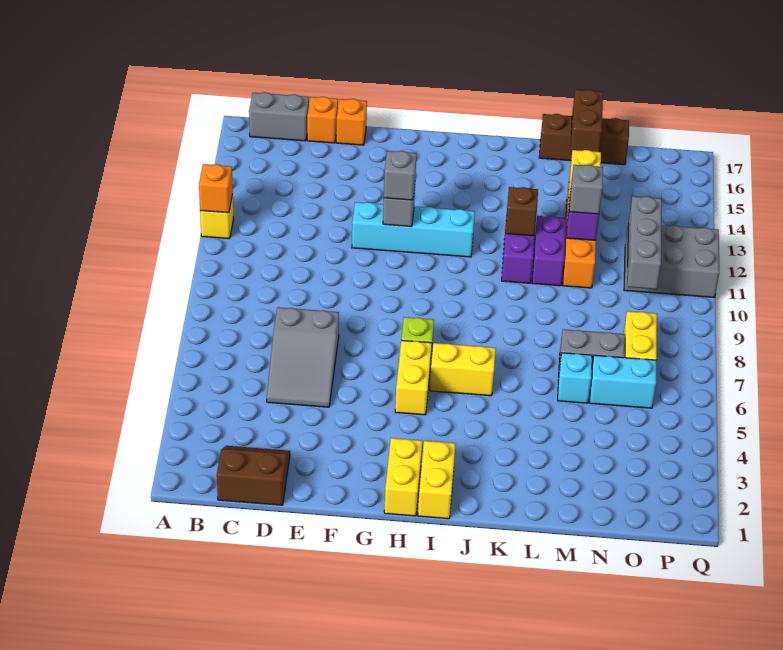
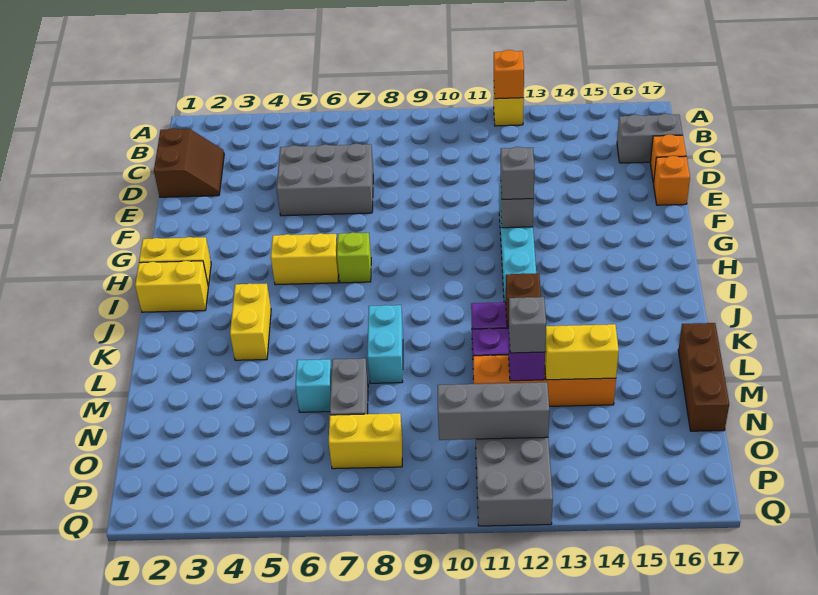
grey brick B17:C17 level 1 -> grey brick C16:C17 level 1
grey slope D5:E7 level 1 top 7 -> grey brick D5:E7 level 1
yellow brick I6:J6 level 1 -> yellow brick J4:K4 level 1
brown brick M16:M17 level 2 -> none
cyan brick N6:O6 level 1 -> cyan brick K8:L8 level 1

